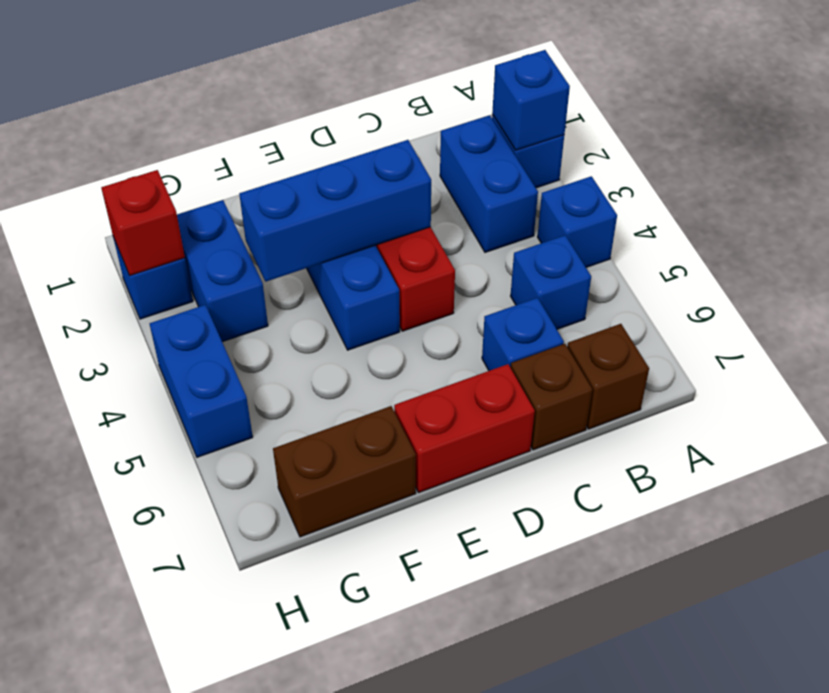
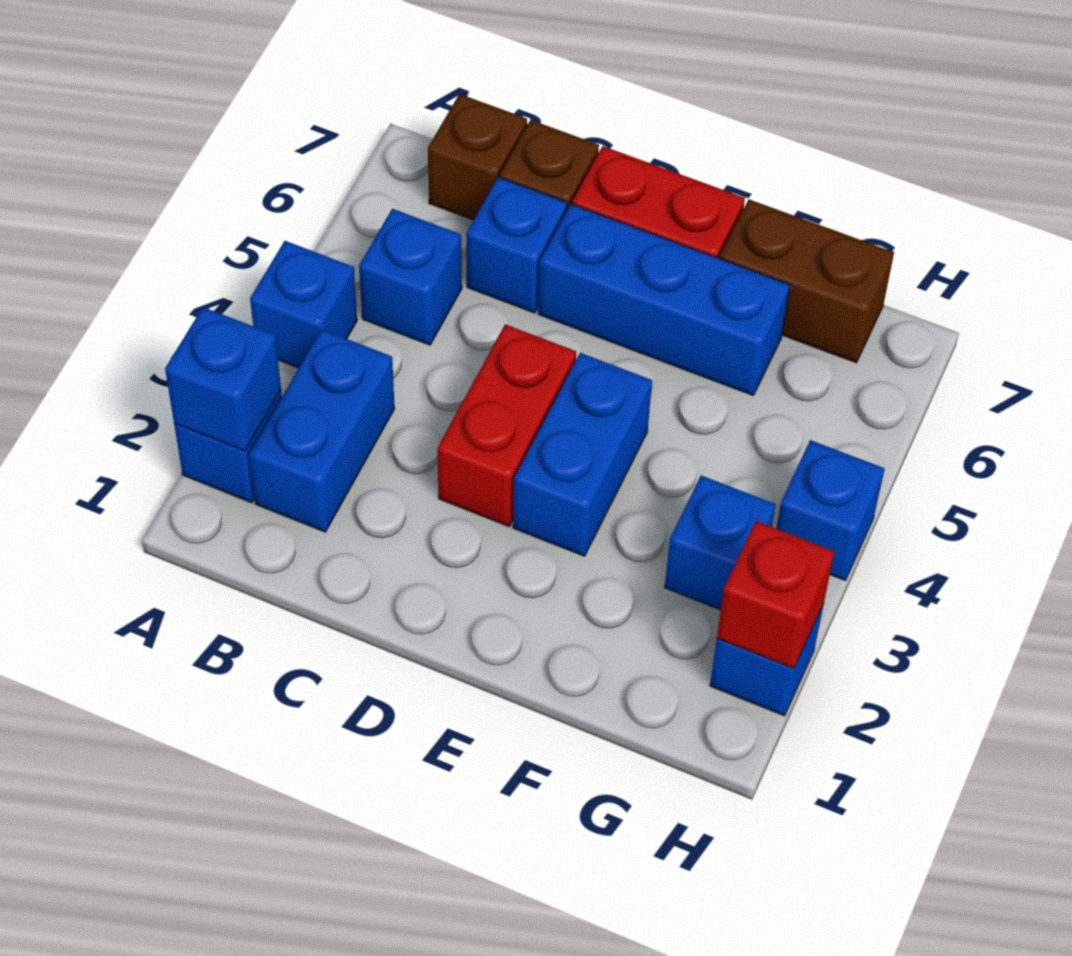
blue brick D3:F3 level 2 -> blue brick D6:F6 level 1
blue brick G2:G3 level 1 -> blue brick G3 level 1
blue brick H4:H5 level 1 -> blue brick H4 level 1

